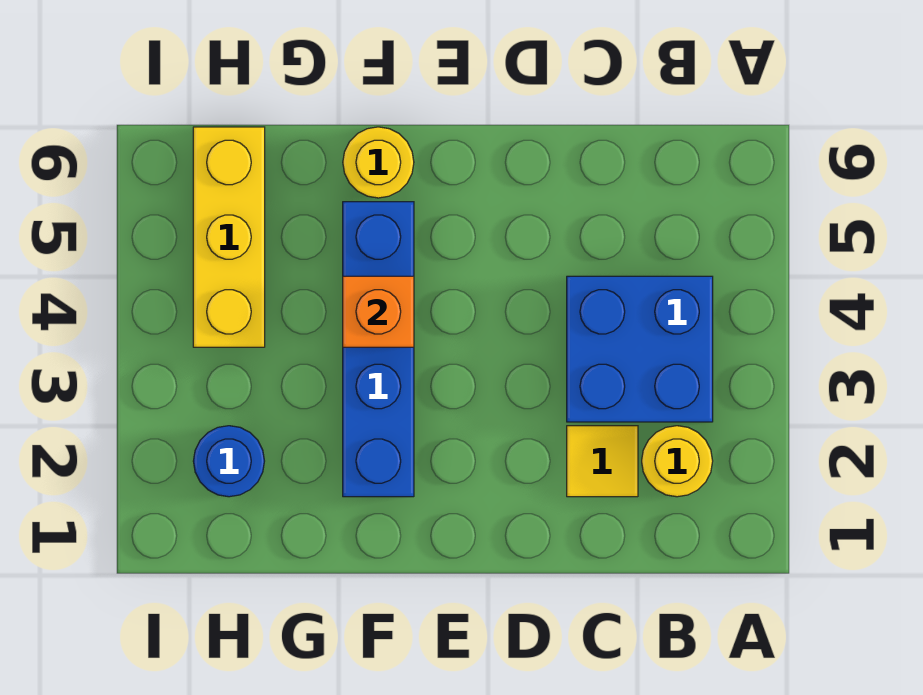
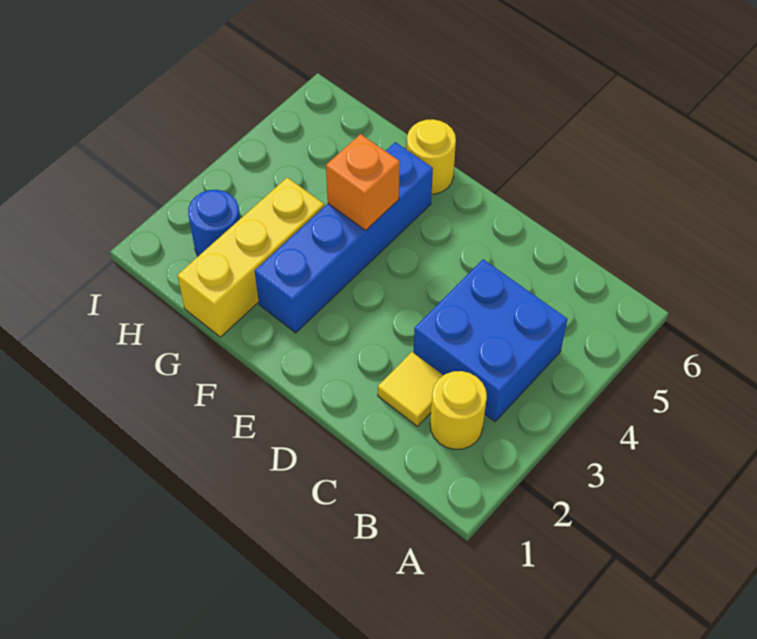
yellow brick H4:H6 level 1 -> yellow brick G1:G3 level 1

